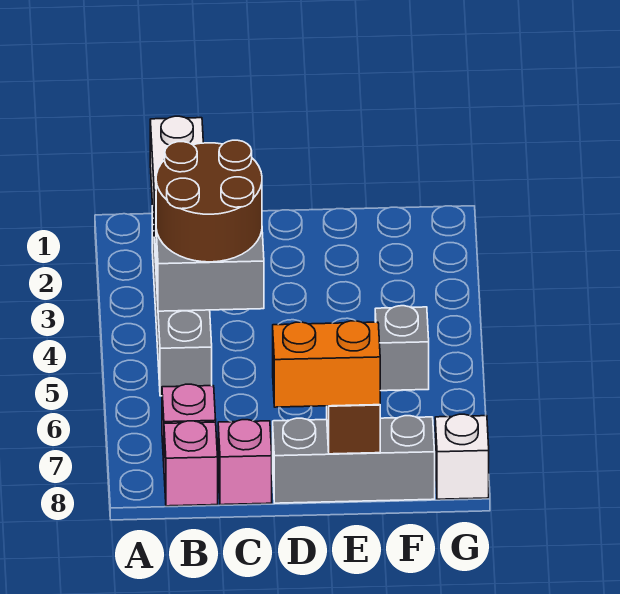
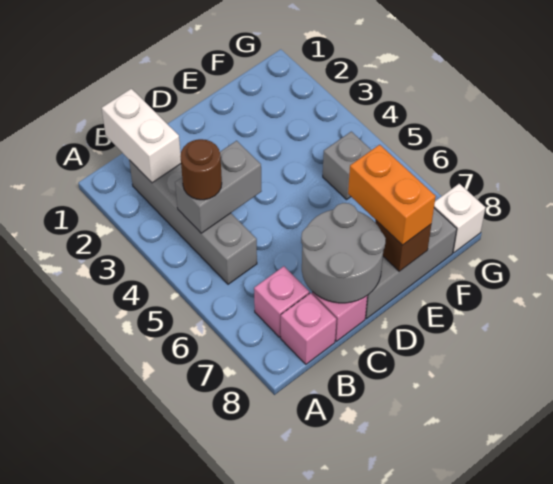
brown round brick B3:C4 level 3 -> brown round brick B4 level 3
none -> grey round brick C7:D8 level 2
orange brick D8:E8 level 3 -> orange brick E7:E8 level 3

